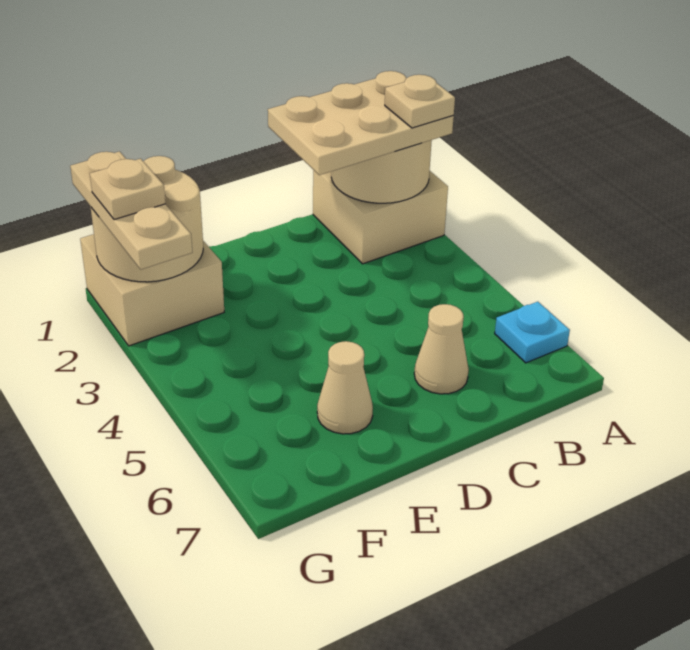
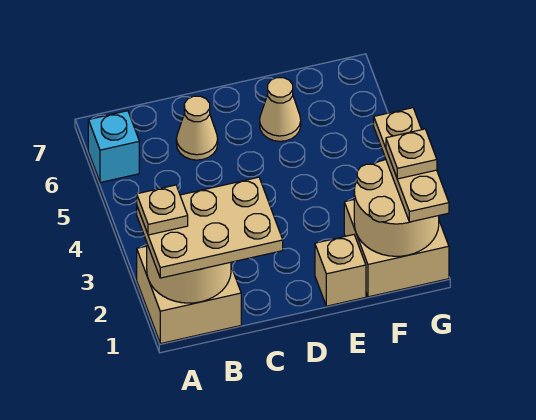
cyan plate A6 level 1 -> cyan brick A6 level 1
none -> tan brick E1 level 1

